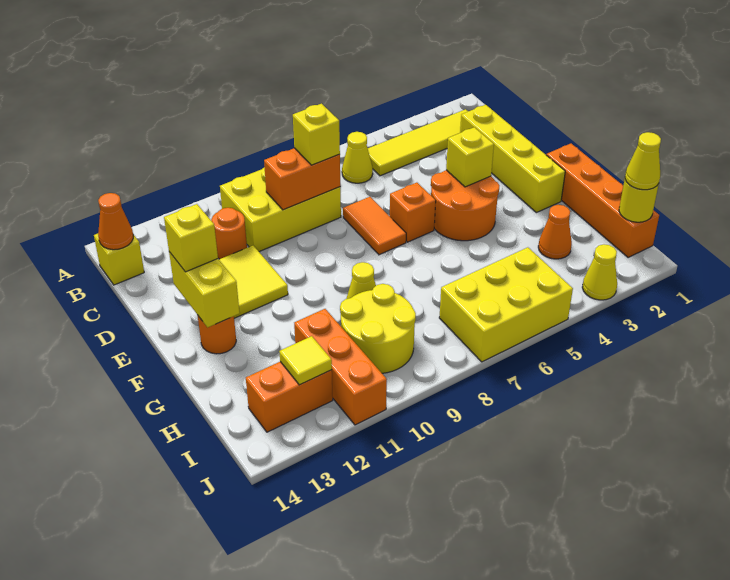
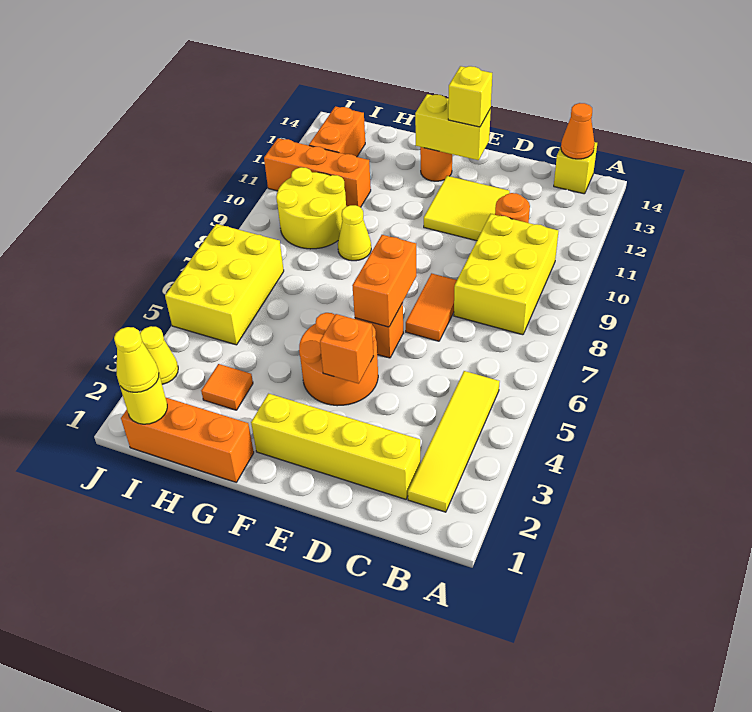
yellow cone B6 level 1 -> none
orange brick C8:C9 level 2 -> orange brick E6:E7 level 2
yellow brick C8 level 3 -> none
orange tile D7:E7 level 1 -> orange tile D7:D8 level 1
yellow brick E4 level 2 -> orange brick E4 level 2
orange brick F1:I1 level 1 -> orange brick G1:I1 level 1
orange cone H3 level 1 -> orange tile H3 level 1
yellow tile I12 level 2 -> none

